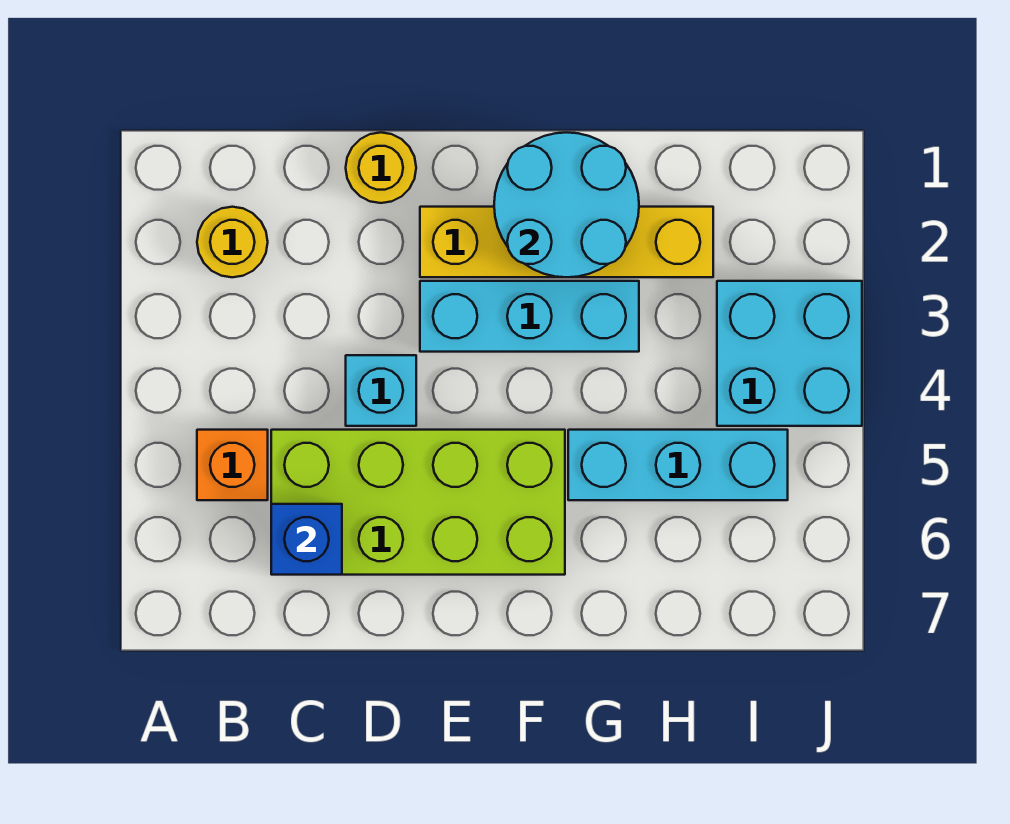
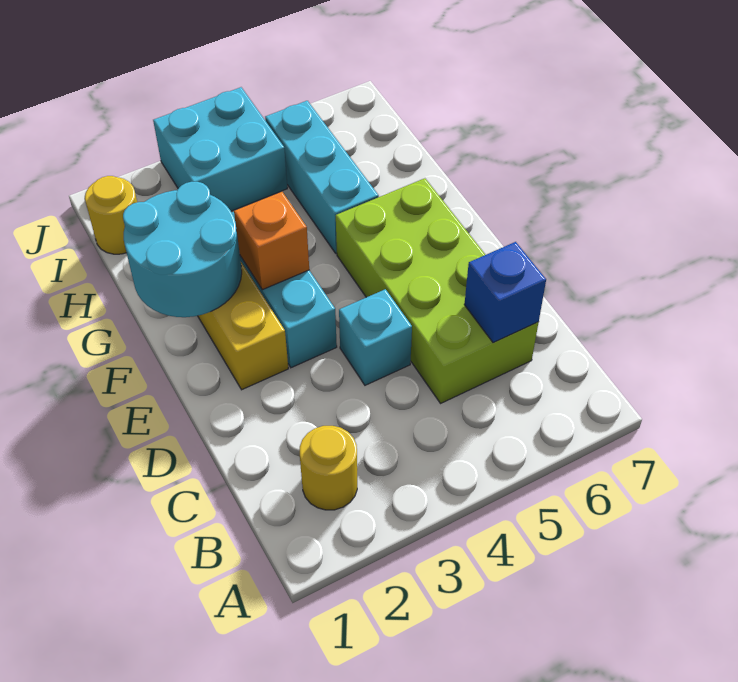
orange brick B5 level 1 -> orange brick F3 level 2
yellow round brick D1 level 1 -> yellow round brick I1 level 1

